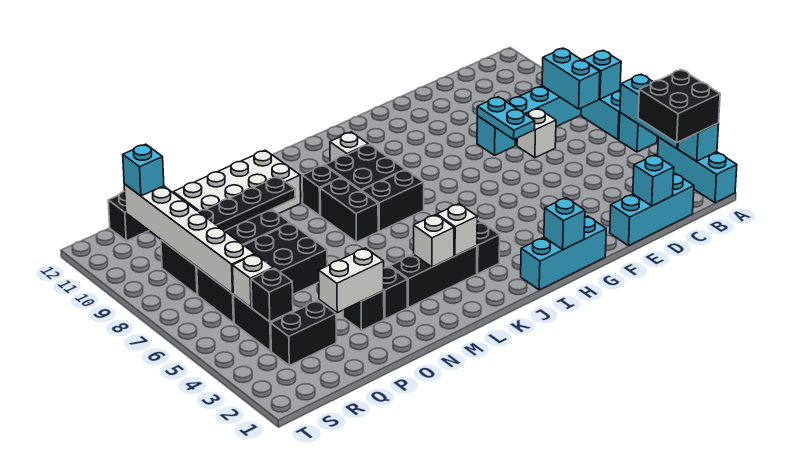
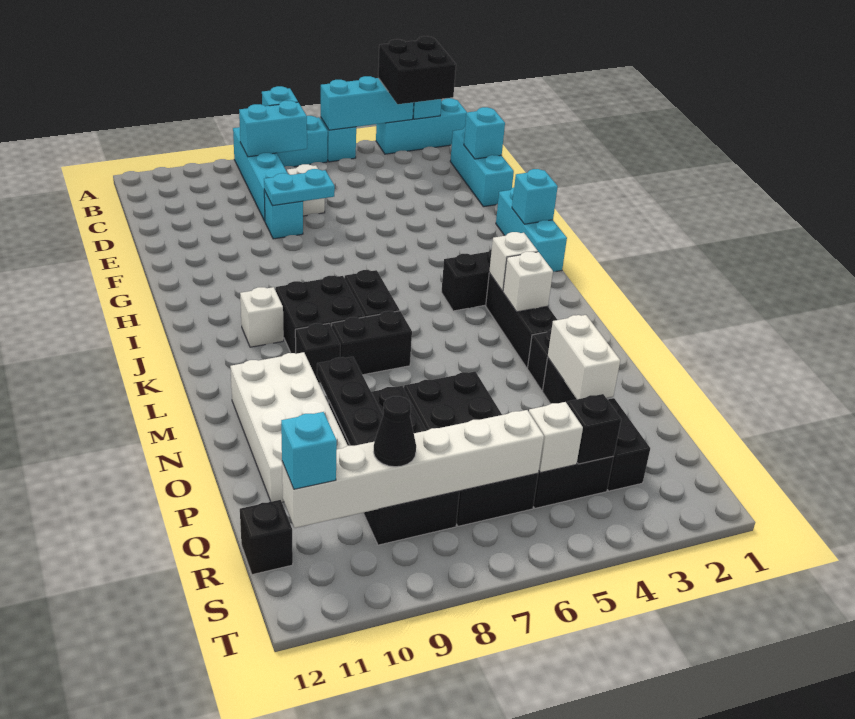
none -> black cone R9 level 3

